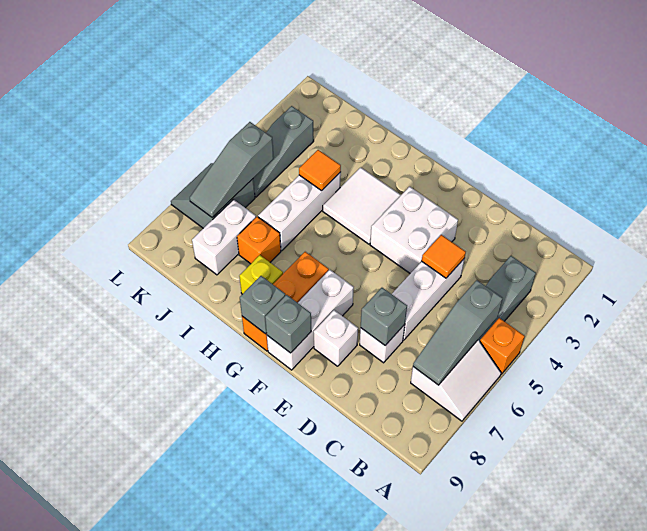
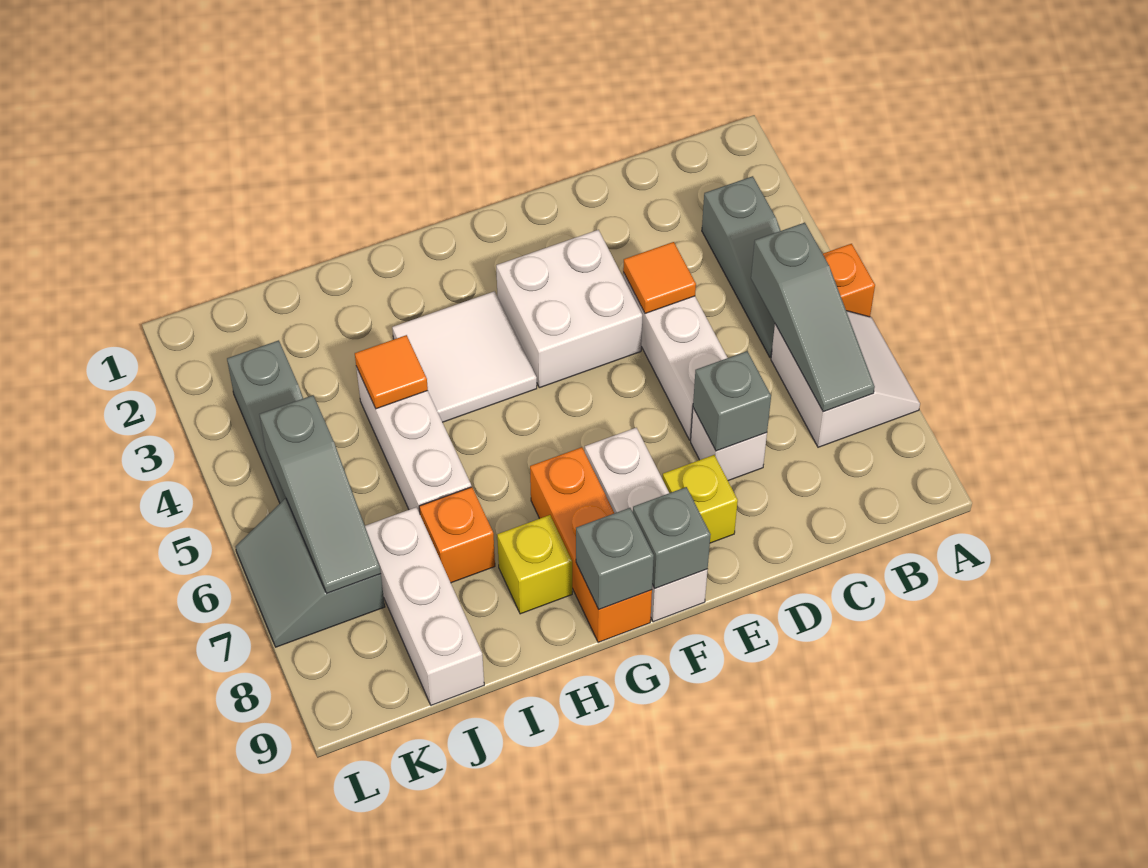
white brick E8 level 1 -> yellow brick E8 level 1
white brick J7:J8 level 1 -> white brick J7:J9 level 1

